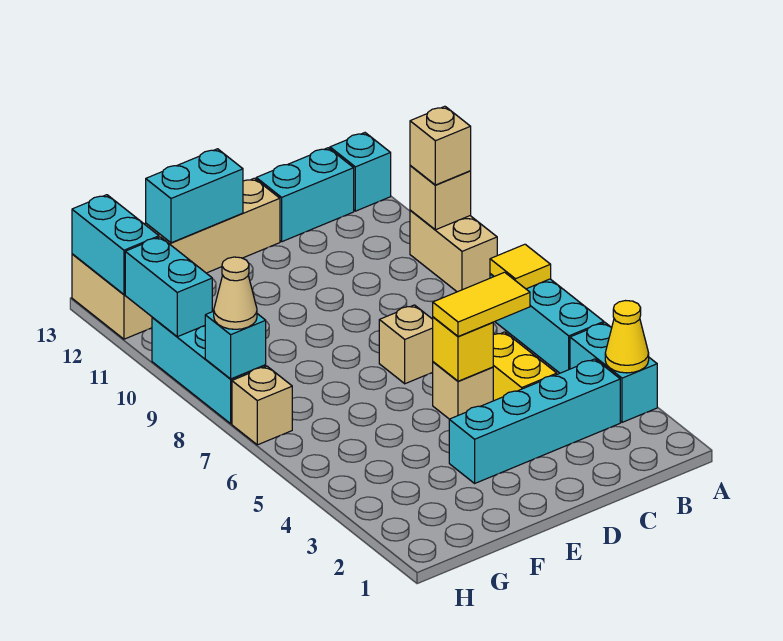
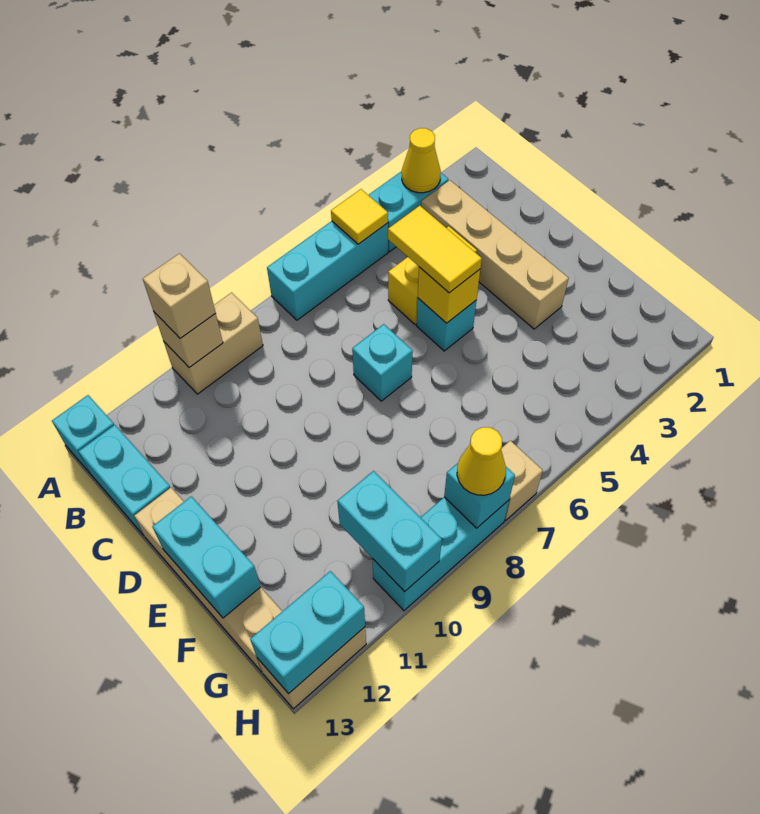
yellow tile A7 level 2 -> yellow tile A5 level 2
cyan brick B3:E3 level 1 -> tan brick B3:E3 level 1
tan brick D5 level 1 -> cyan brick D5 level 1
tan brick D7 level 1 -> cyan brick D7 level 1
tan cone H8 level 3 -> yellow cone H8 level 3
cyan brick H10:H11 level 2 -> cyan brick G10:H10 level 2

